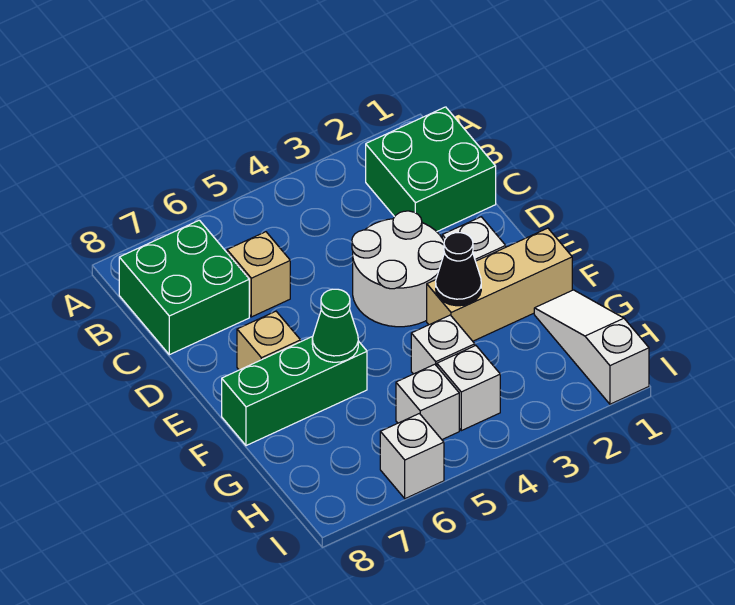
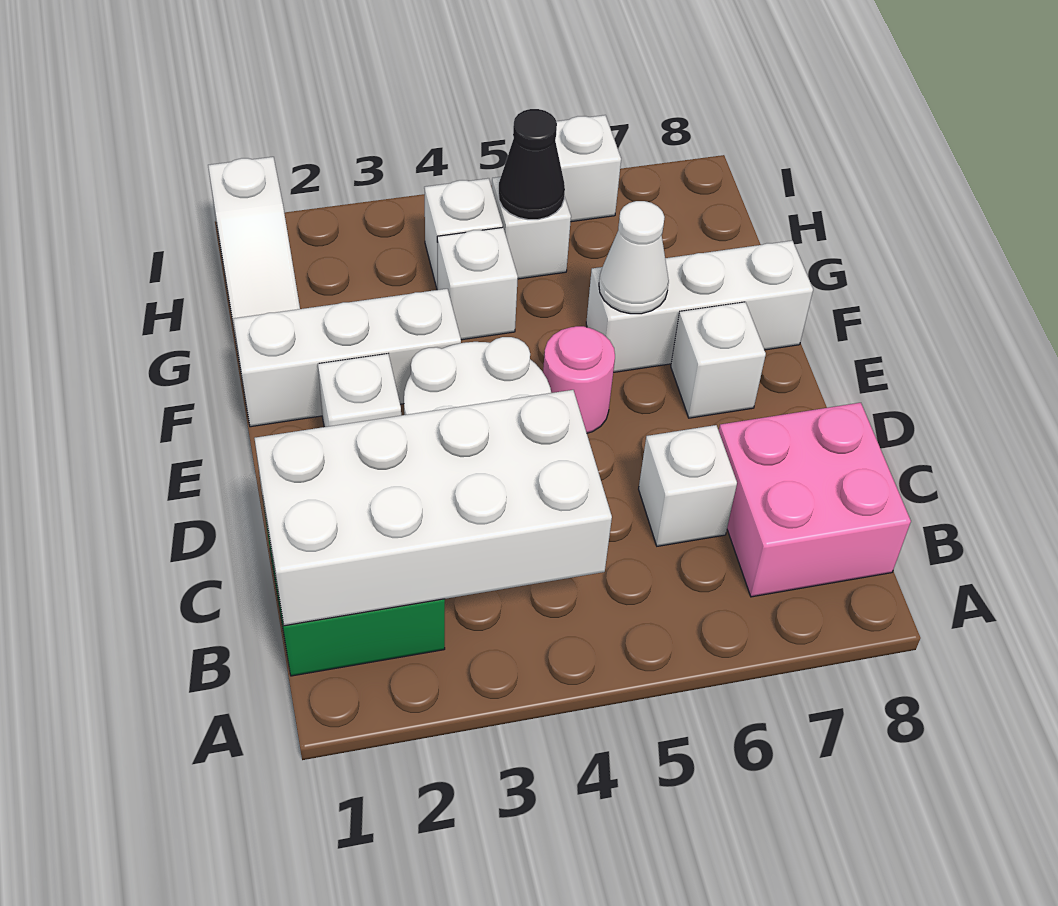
none -> white brick B1:C4 level 2
green brick B7:C8 level 1 -> pink brick B7:C8 level 1
tan brick C6 level 1 -> white brick C6 level 1
none -> pink round brick E5 level 1
tan brick E7 level 1 -> white brick E7 level 1
tan brick F1:F3 level 1 -> white brick F1:F3 level 1
black cone F3 level 2 -> black cone H5 level 2
green brick F6:F8 level 1 -> white brick F6:F8 level 1
green cone F6 level 2 -> white cone F6 level 2

